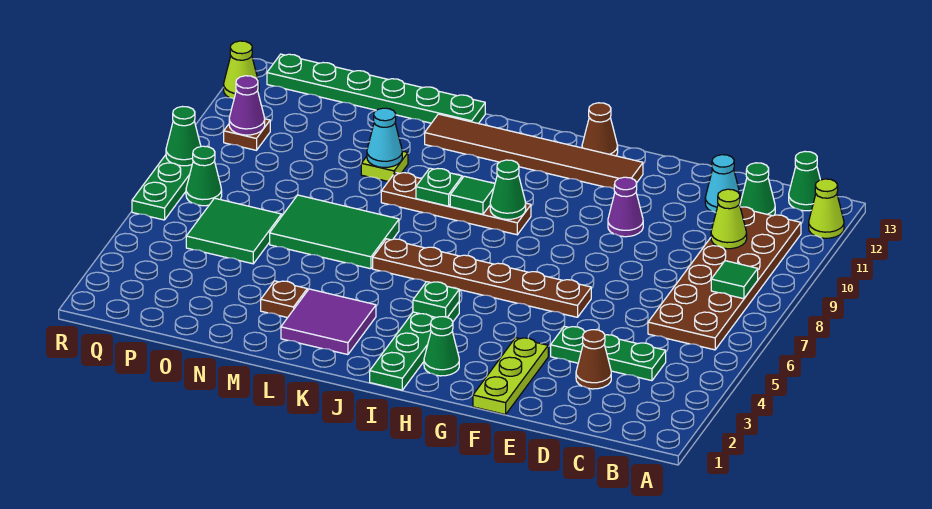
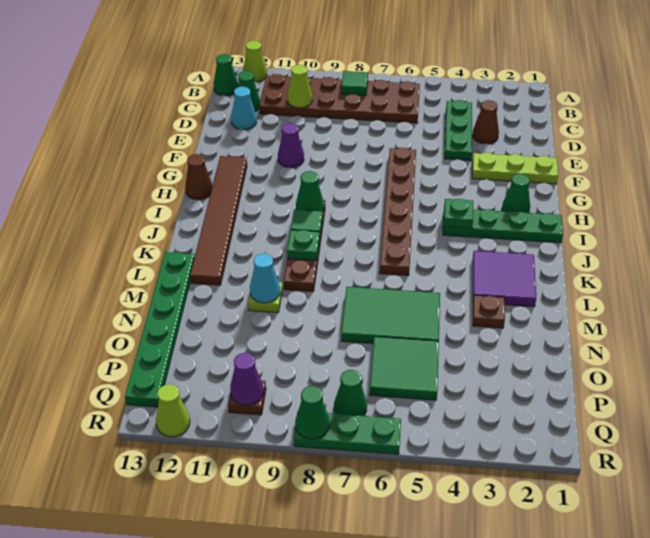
green tile L6:N7 level 1 -> green tile M5:N7 level 1

